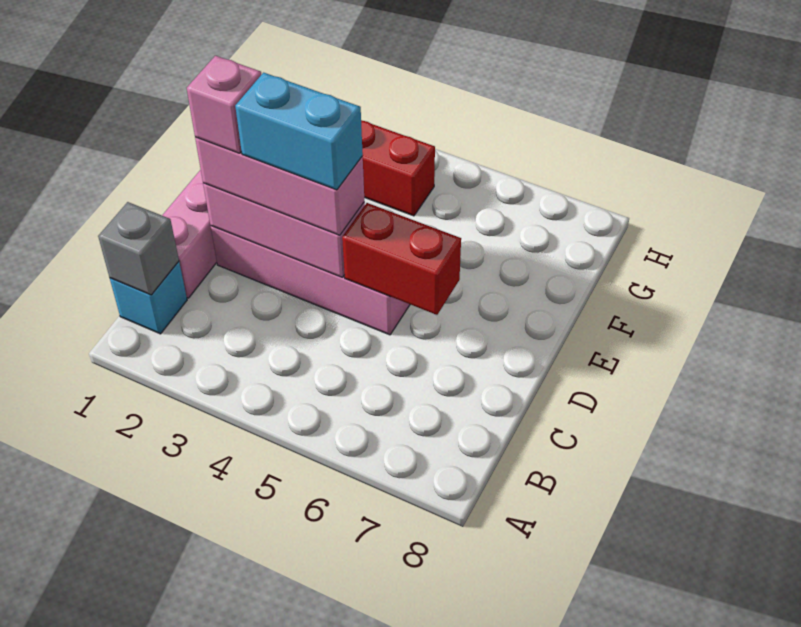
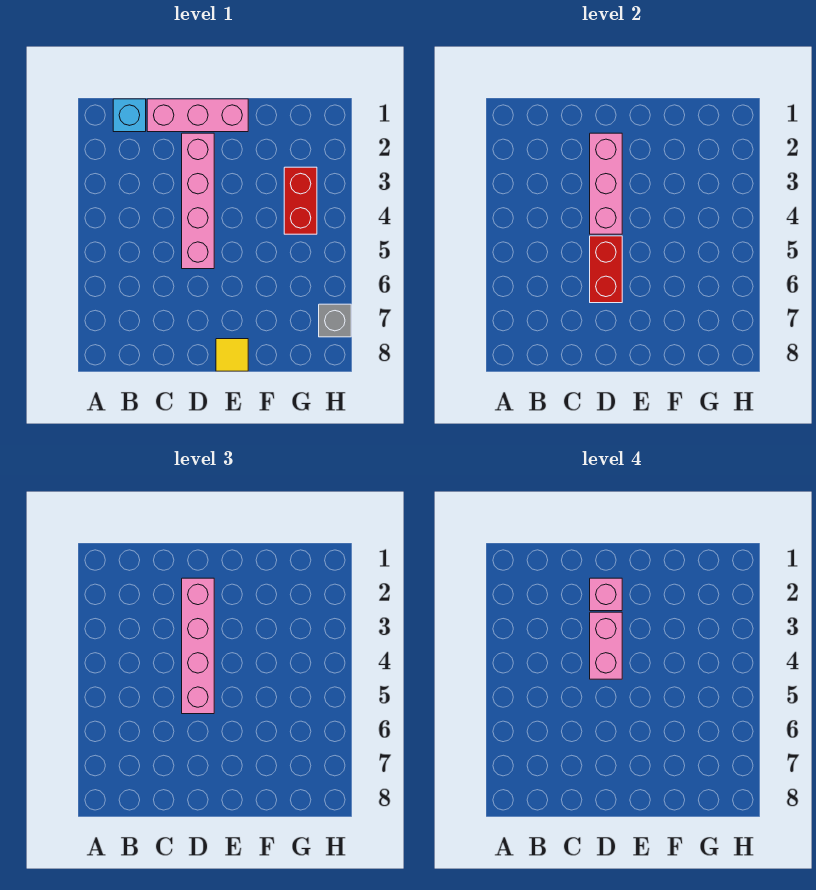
grey brick B1 level 2 -> grey brick H7 level 1
pink brick D2:D4 level 3 -> pink brick D2:D5 level 3
cyan brick D3:D4 level 4 -> pink brick D3:D4 level 4
none -> yellow tile E8 level 1

